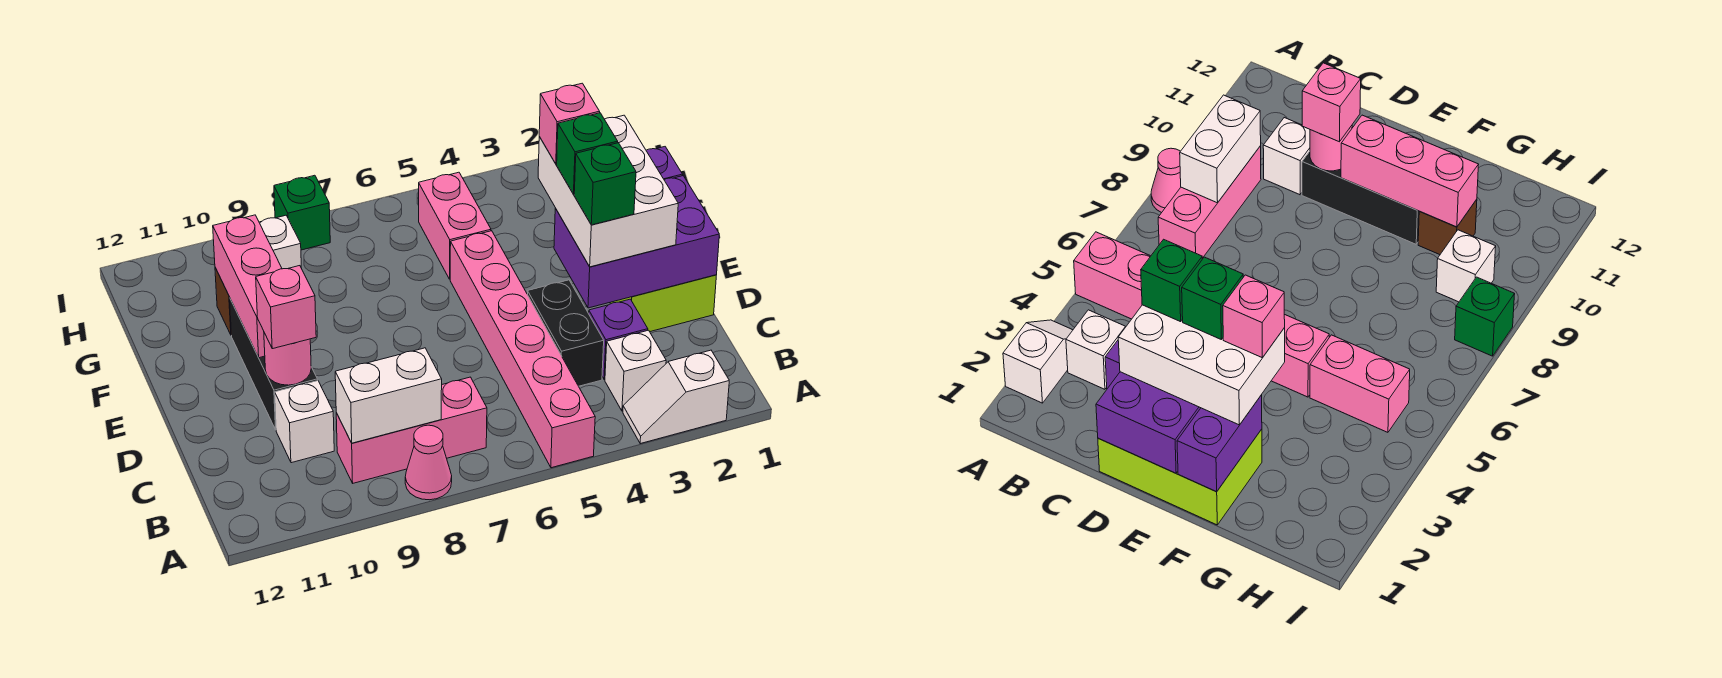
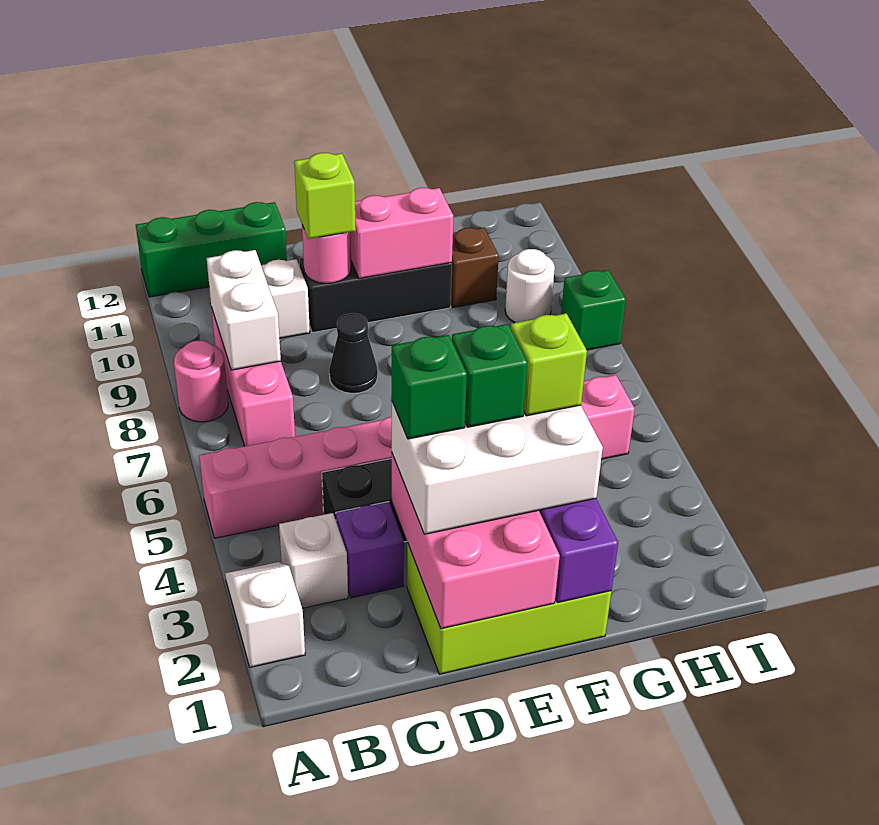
pink cone A8 level 1 -> pink round brick A8 level 1
none -> green brick A12:C12 level 1
purple brick D1:E3 level 2 -> pink brick D1:E3 level 2
none -> black cone D8 level 1
pink brick D10 level 3 -> lime brick D10 level 3
pink brick E10:G10 level 2 -> pink brick E10:F10 level 2
pink brick F3 level 4 -> lime brick F3 level 4
white brick H9 level 1 -> white round brick H9 level 1

